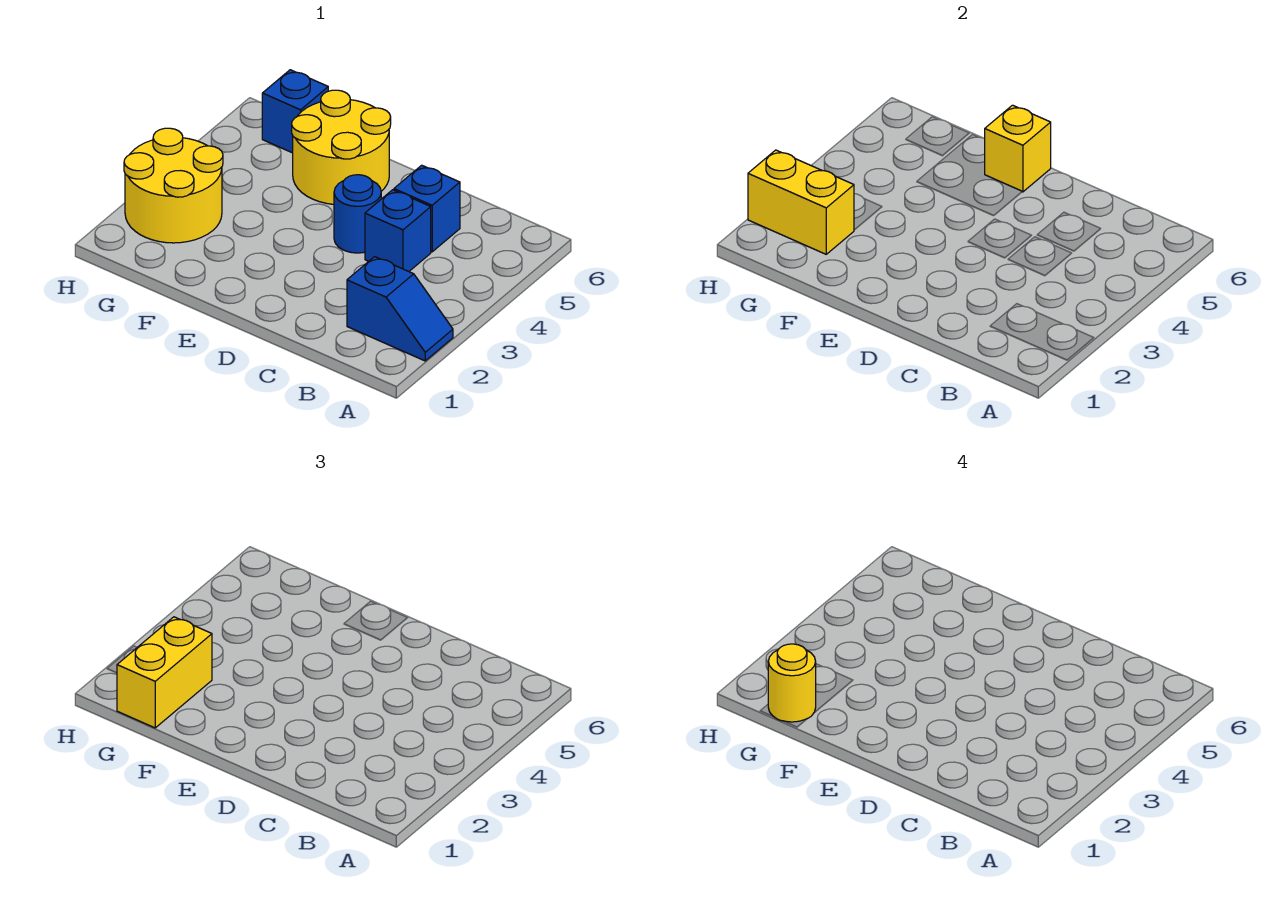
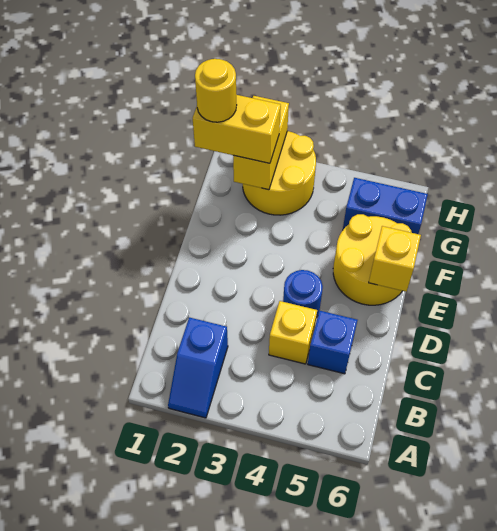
blue brick C4 level 1 -> yellow brick C4 level 1
blue brick G6 level 1 -> blue brick G5:G6 level 1

